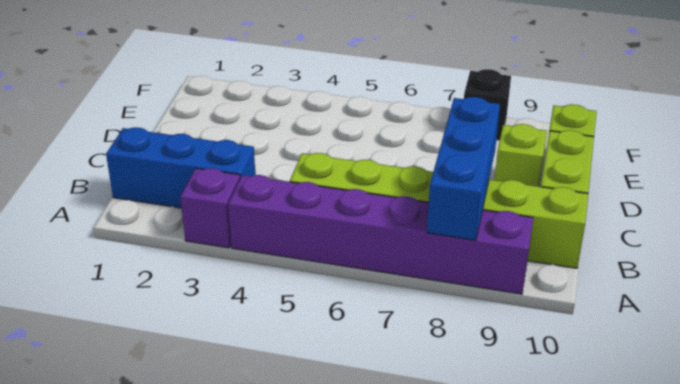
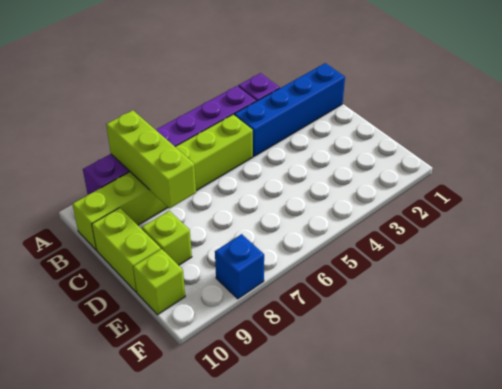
blue brick A8:C8 level 2 -> lime brick A8:C8 level 2
blue brick B1:B3 level 1 -> blue brick B1:B4 level 1
black brick F8 level 1 -> blue brick F8 level 1

